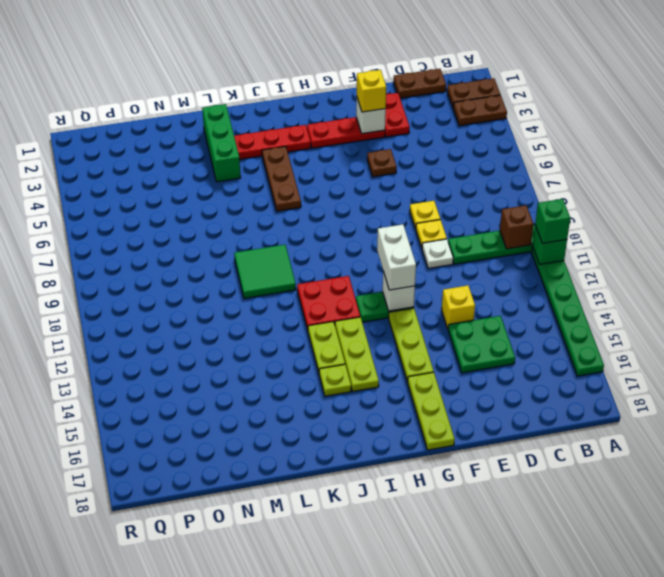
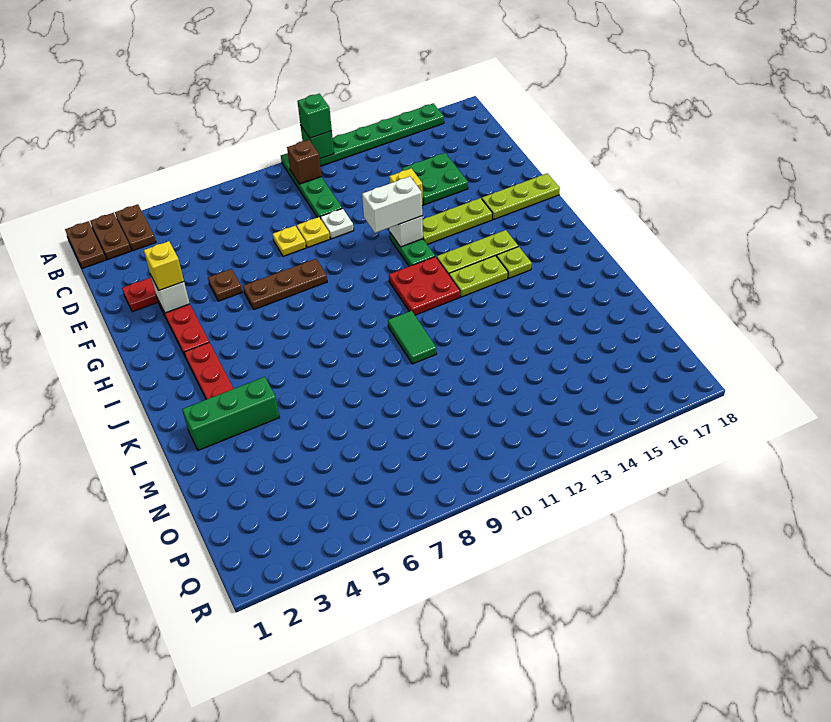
brown plate C1:D1 level 1 -> brown plate A1:B1 level 1
brown plate J4:J6 level 1 -> brown plate G6:G8 level 1
green tile K9:L10 level 1 -> green tile K10:L10 level 1

